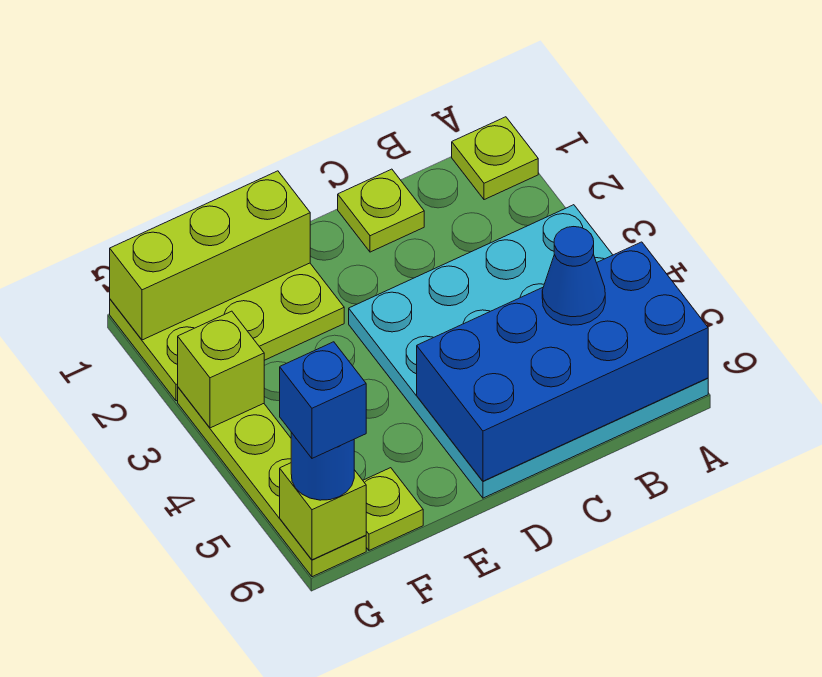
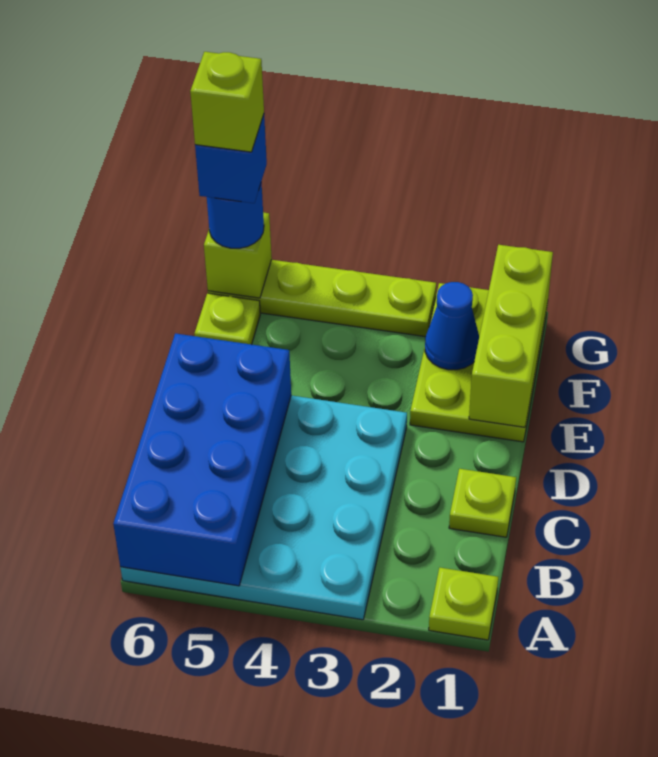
blue cone B5 level 3 -> blue cone F2 level 2
lime brick G3 level 2 -> lime brick G6 level 5

